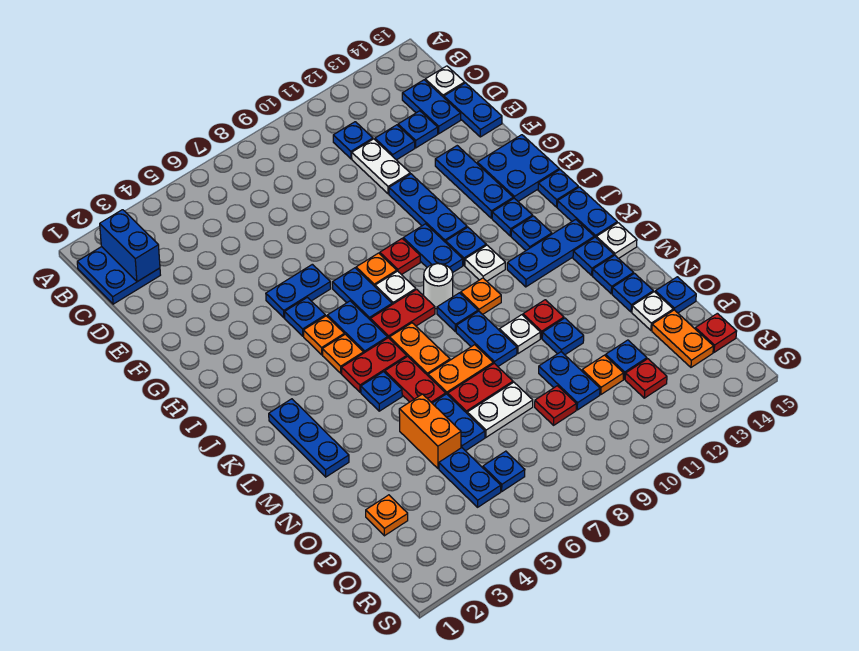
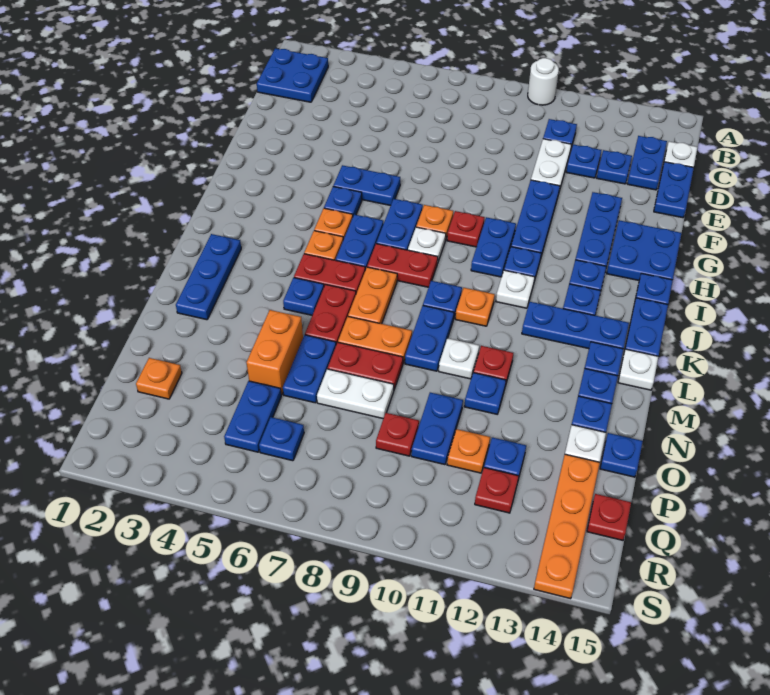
blue brick B2:C2 level 2 -> none
white round brick J9 level 1 -> white round brick A10 level 1
orange plate P14:Q14 level 1 -> orange plate P14:S14 level 1

